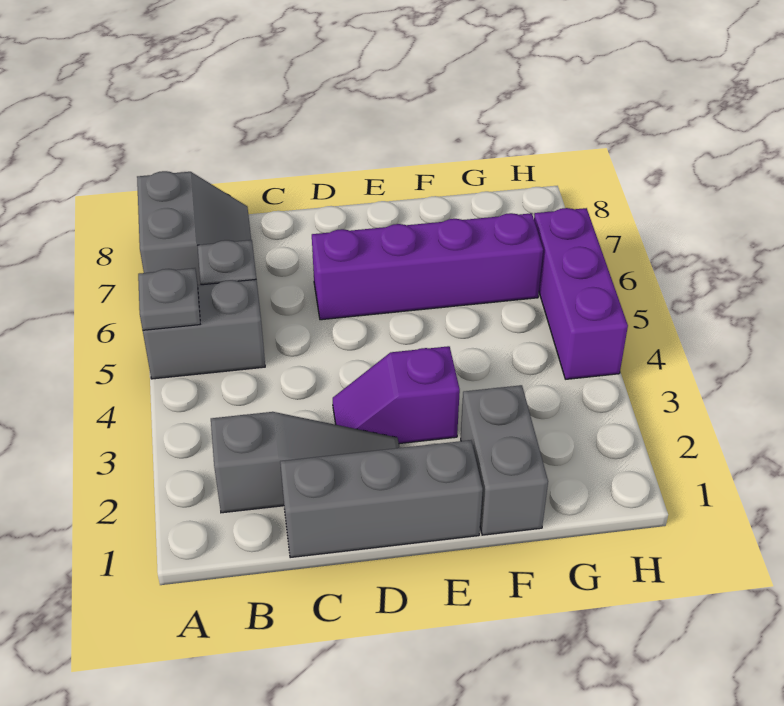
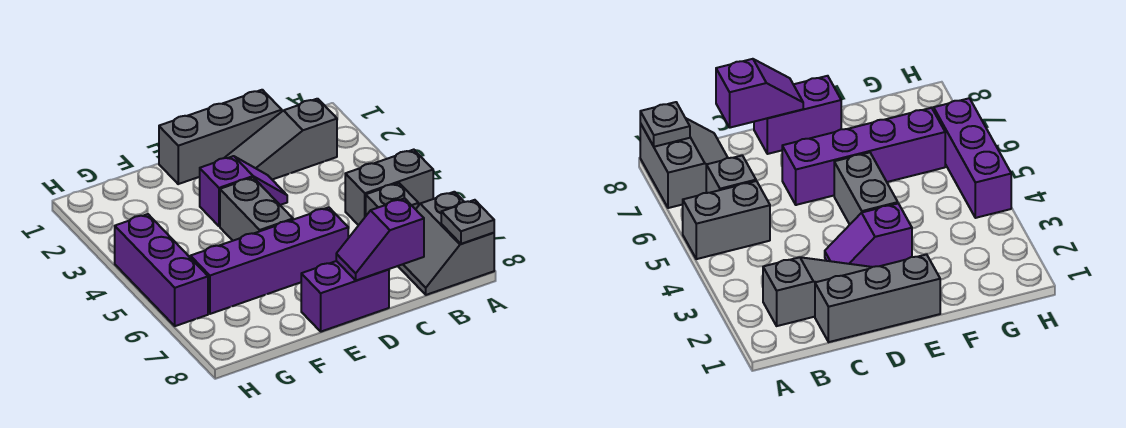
grey plate A5 level 2 -> grey plate A8 level 2
none -> purple slope C8:D8 level 2 top C
none -> purple brick D8:E8 level 1
grey brick F1:F2 level 1 -> grey brick E4:E5 level 1

